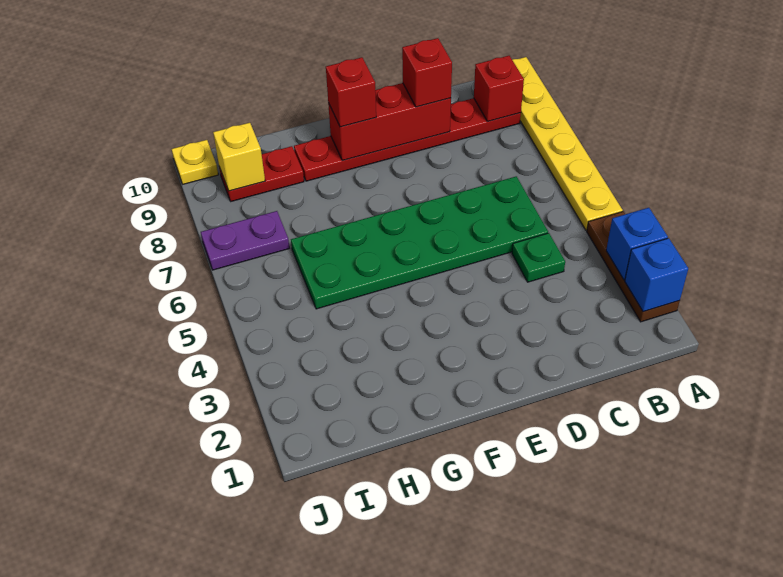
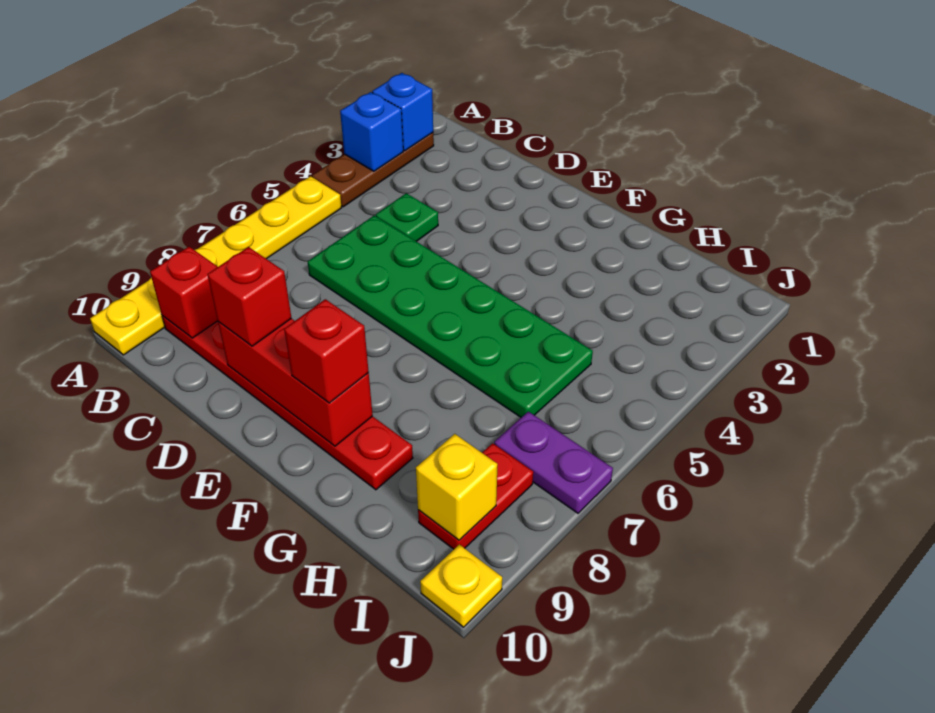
red plate H9:I9 level 1 -> red plate I8:I9 level 1

